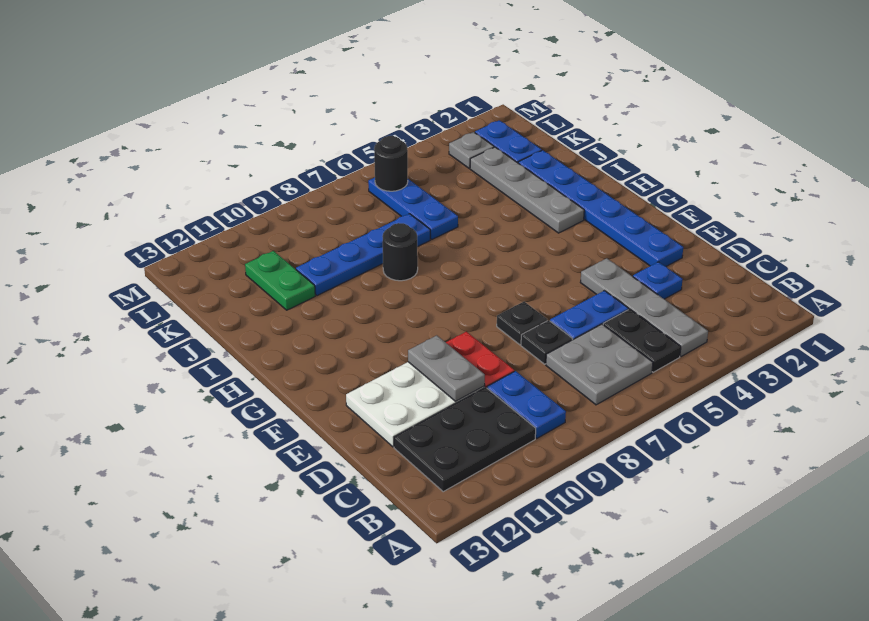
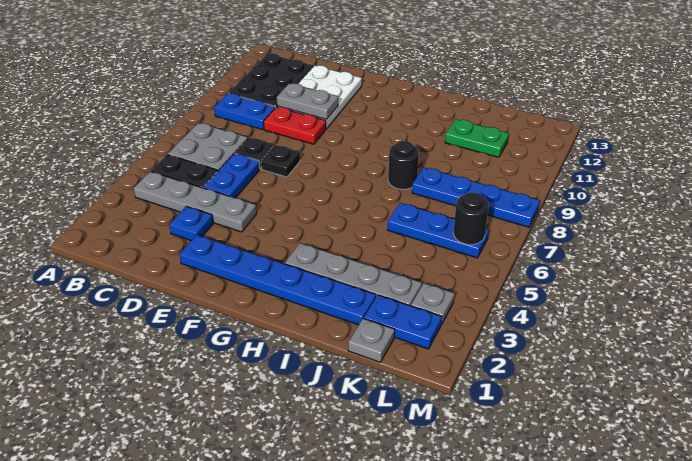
blue plate J7:J10 level 1 -> blue plate J8:M8 level 1
none -> grey plate K1 level 1

